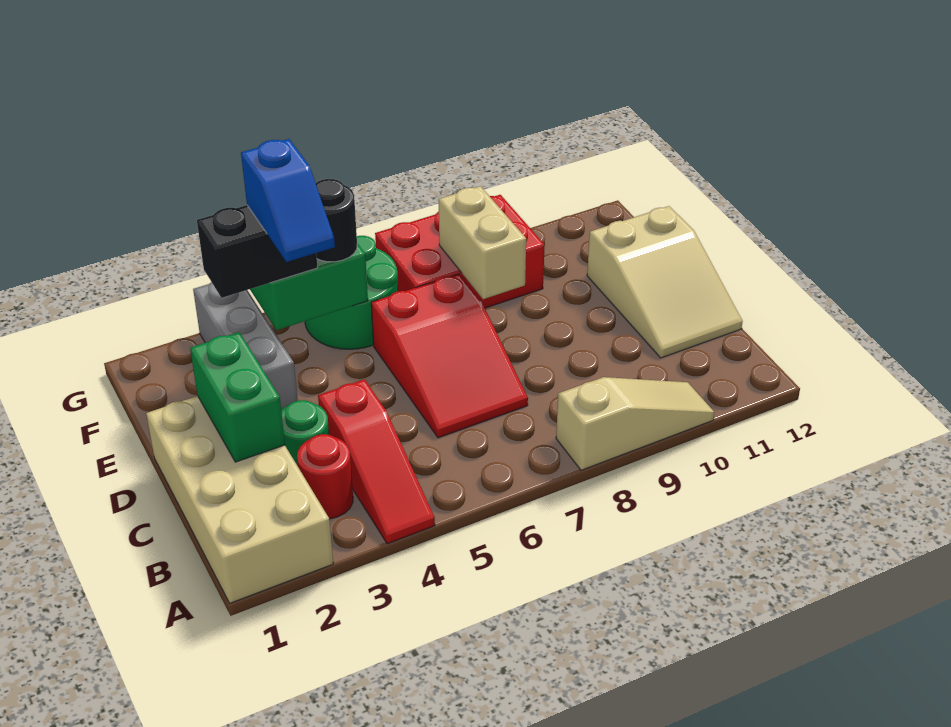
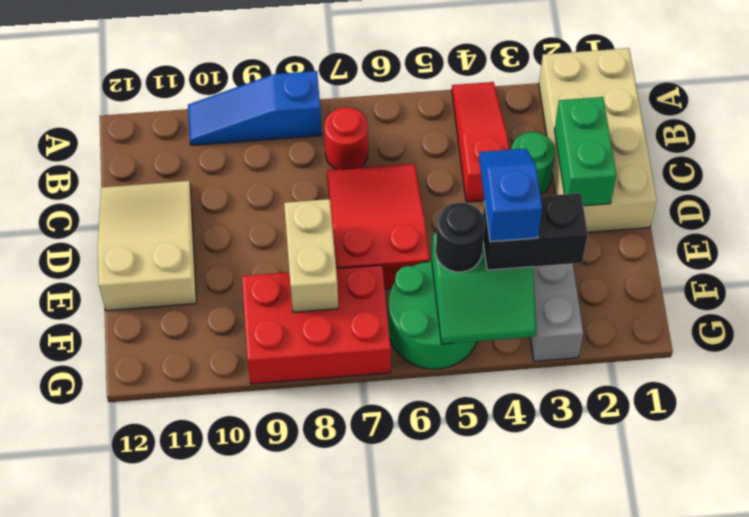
tan slope A8:A10 level 1 top 8 -> blue slope A8:A10 level 1 top 8
red round brick B3 level 1 -> red round brick B7 level 1

